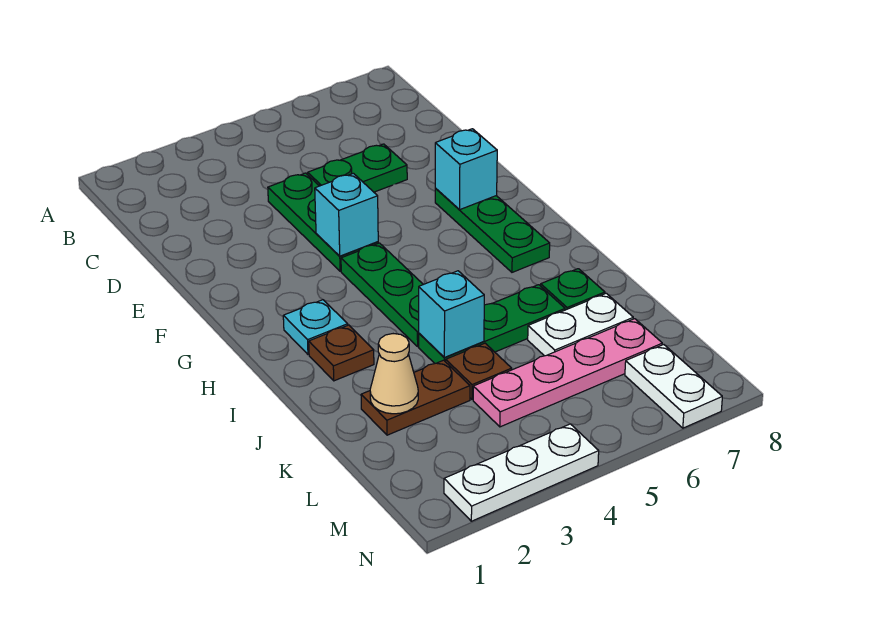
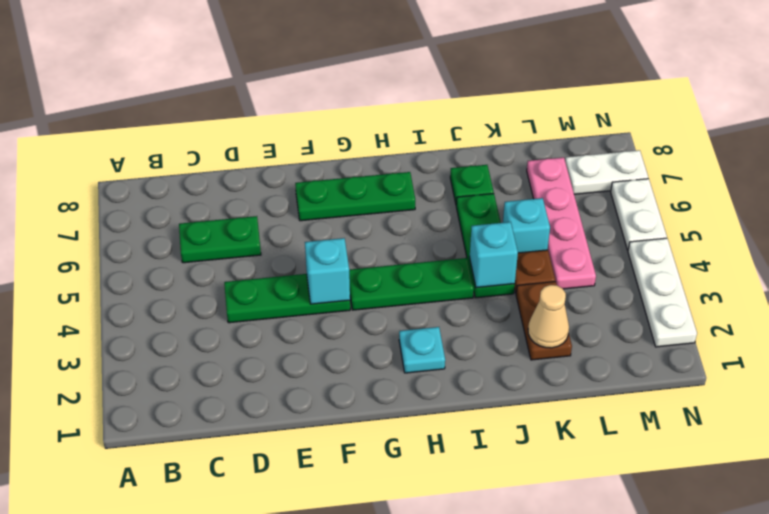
green plate D5:D6 level 1 -> green plate C6:D6 level 1
cyan brick F7 level 2 -> cyan brick K5 level 1
brown plate I2 level 1 -> none
white plate K6:K7 level 1 -> white plate N5:N6 level 1

